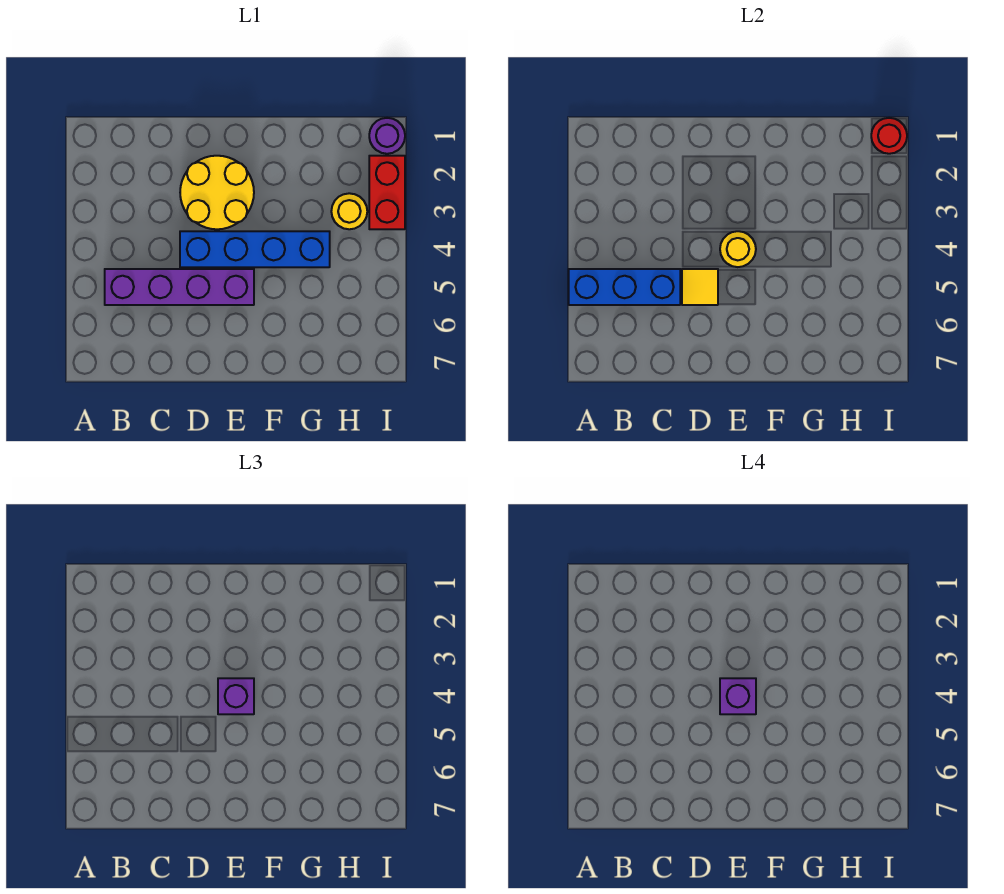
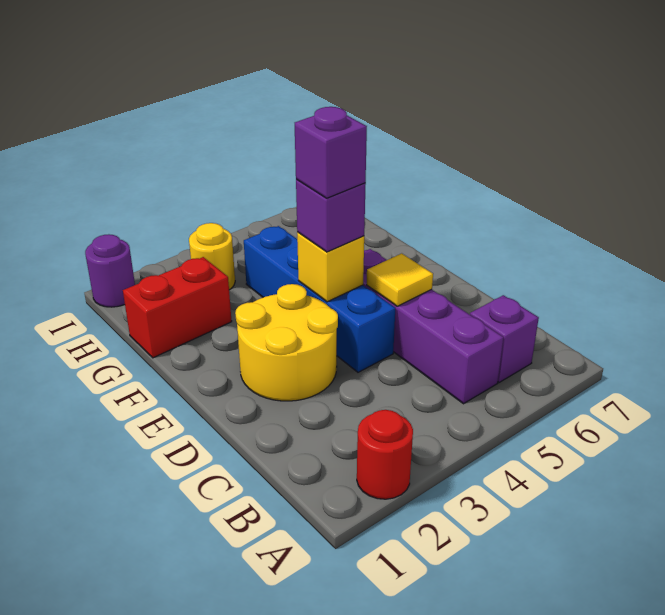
blue brick A5:C5 level 2 -> none
none -> purple brick B6 level 1
yellow round brick E4 level 2 -> yellow brick E4 level 2
red round brick I1 level 2 -> red round brick A2 level 1
red brick I2:I3 level 1 -> red brick G1:G2 level 1

